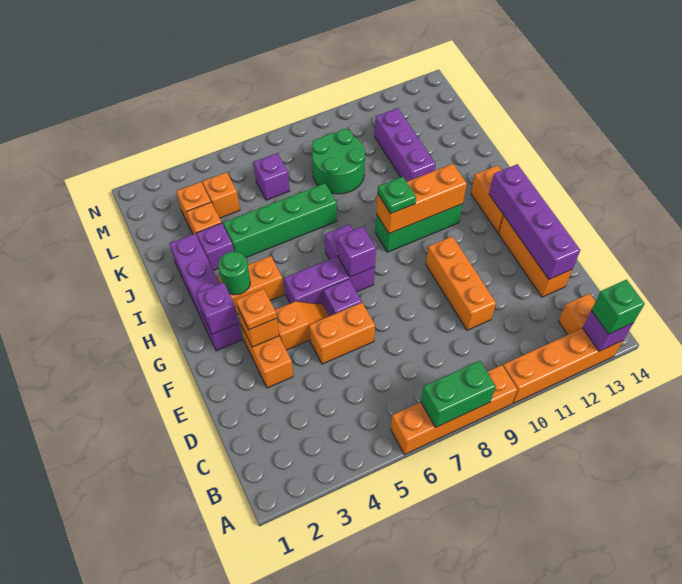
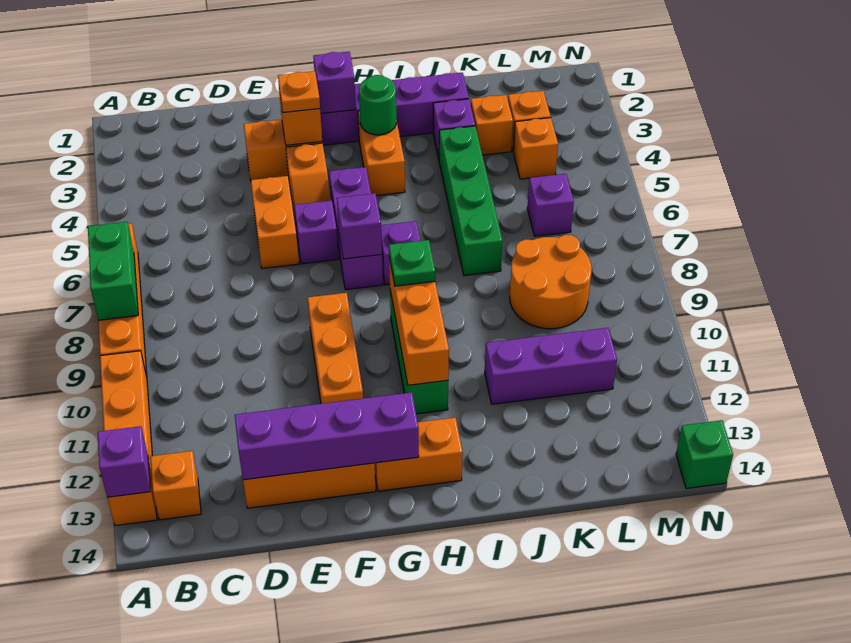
green brick A13 level 3 -> green brick N14 level 1
orange brick D10:F10 level 1 -> orange brick F9:F11 level 1
green round brick K8:L9 level 1 -> orange round brick K8:L9 level 1

